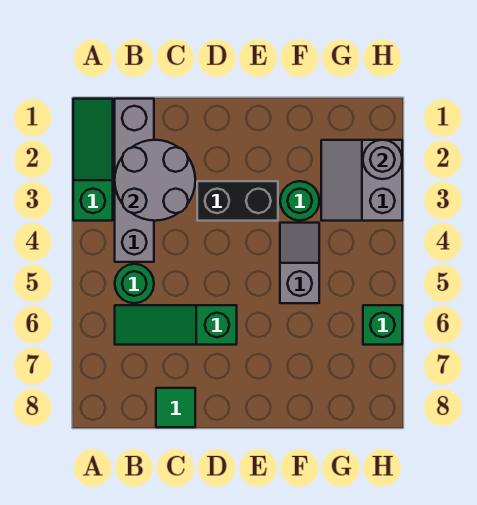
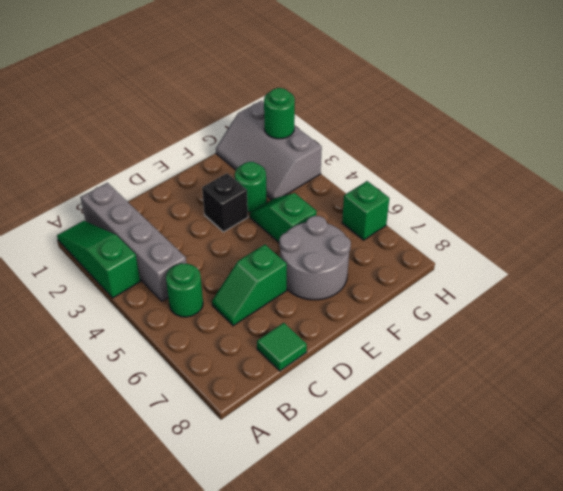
grey round brick B2:C3 level 2 -> grey round brick E6:F7 level 1
green slope B6:D6 level 1 top D -> green slope C6:D6 level 1 top D
black brick D3:E3 level 1 -> black brick E3 level 1
grey slope F4:F5 level 1 top 5 -> green slope F4:F5 level 1 top 5
grey slope G2:H3 level 1 top H -> grey slope G1:H3 level 1 top H
grey round brick H2 level 2 -> green round brick H2 level 2

